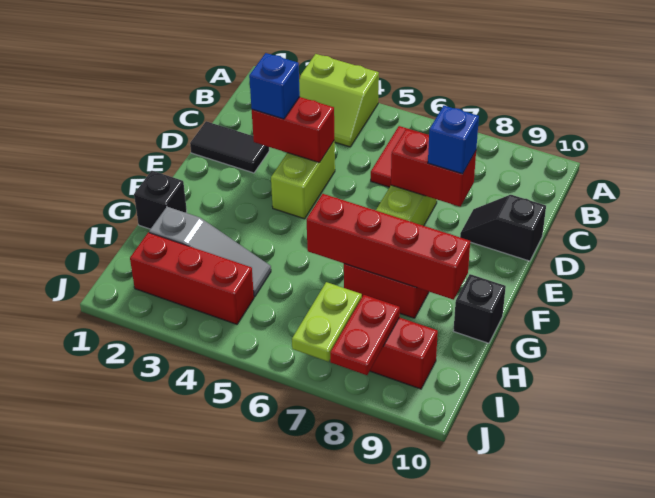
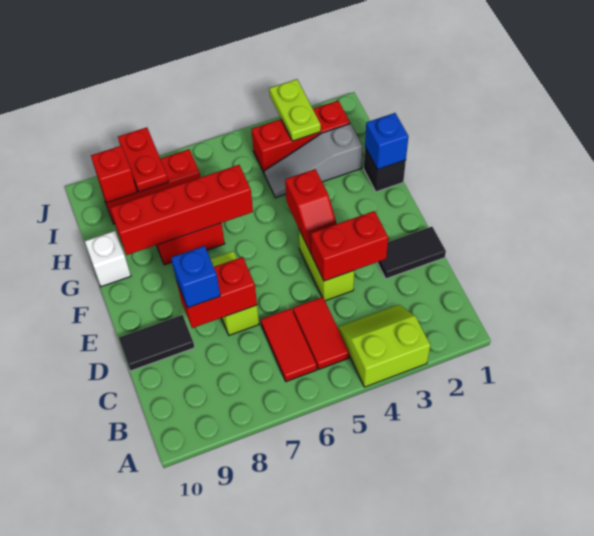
none -> red tile B5:C5 level 1
blue brick D3 level 3 -> blue brick G1 level 2
black slope D9:D10 level 1 top 10 -> black tile D9:D10 level 1
none -> red slope E4:F4 level 2 top F
black brick G10 level 1 -> white brick G10 level 1
lime plate I7:J7 level 2 -> lime plate I3:J3 level 2
none -> red brick I9 level 2

